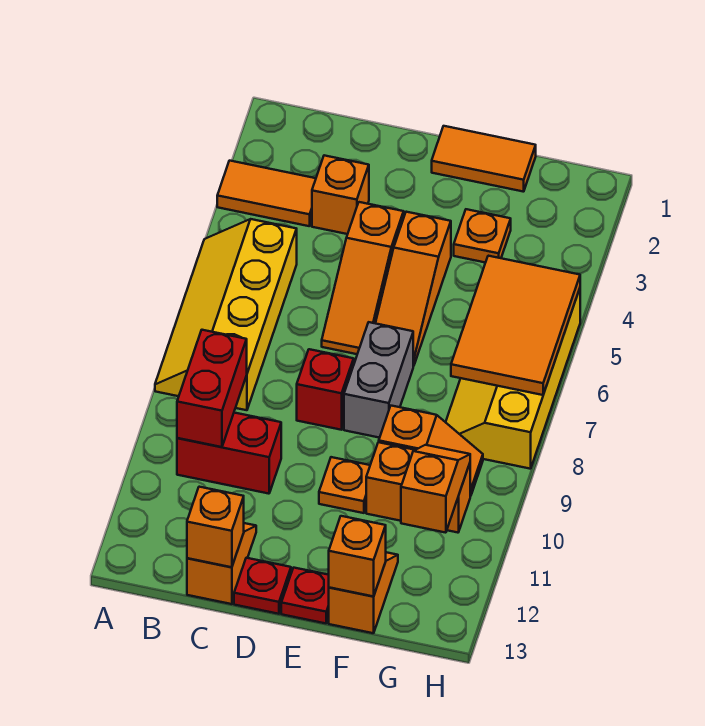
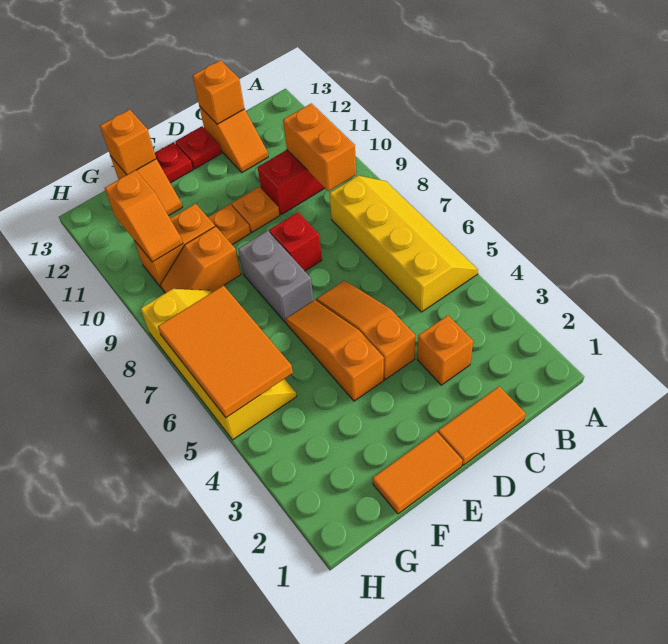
orange tile A3:B3 level 1 -> orange tile C1:D1 level 1
red brick B9:B10 level 2 -> orange brick B9:B10 level 2
orange plate F3 level 1 -> orange plate D10 level 1

